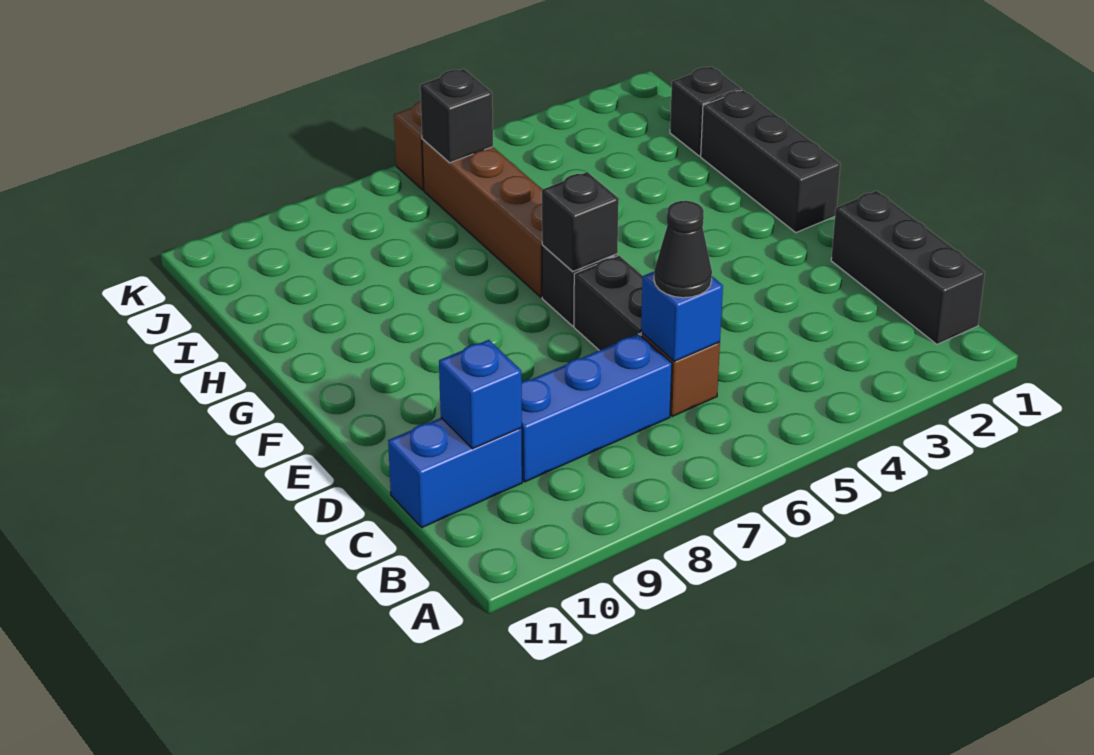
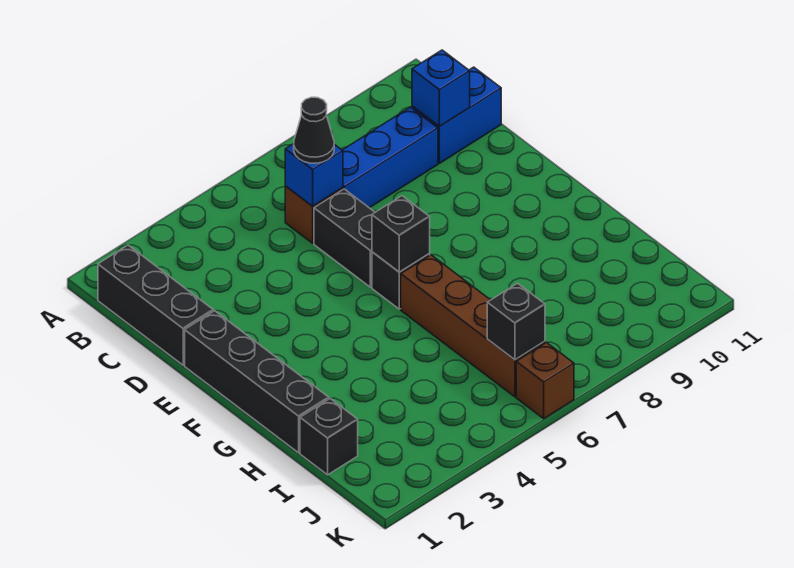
black brick F1:H1 level 1 -> black brick E1:H1 level 1

